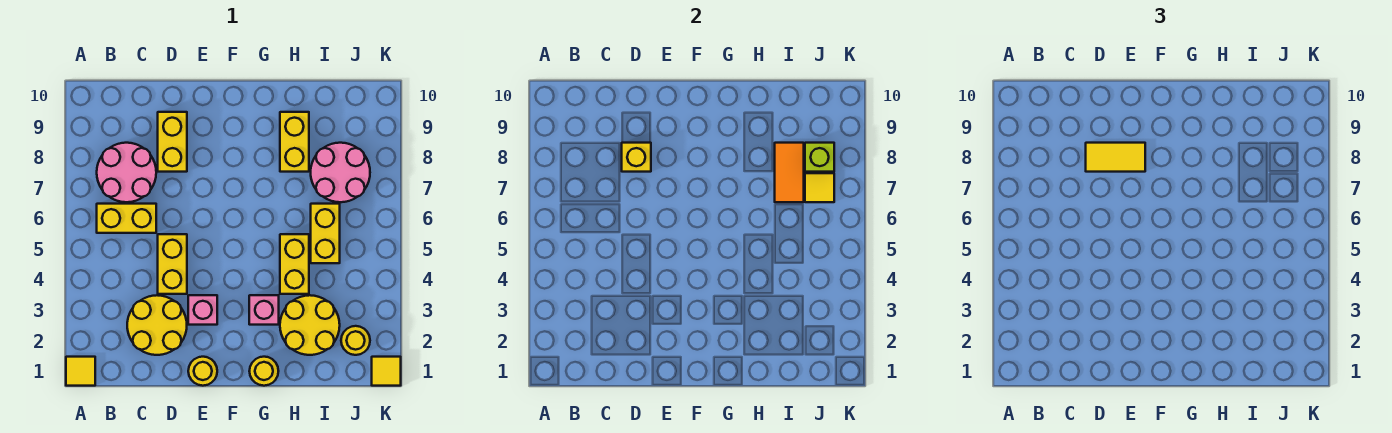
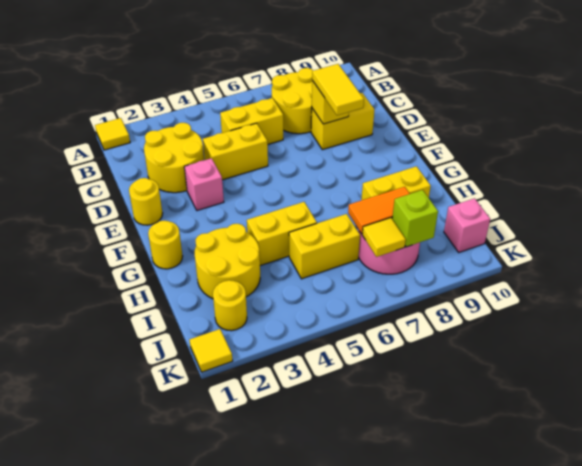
yellow brick B6:C6 level 1 -> yellow brick C5:C6 level 1
pink round brick B7:C8 level 1 -> yellow round brick B7:C8 level 1
pink brick G3 level 1 -> pink brick J10 level 1

